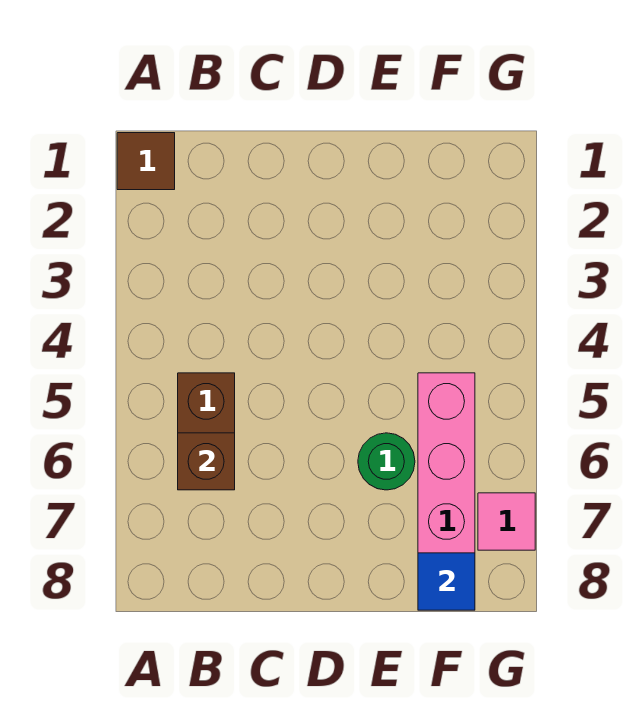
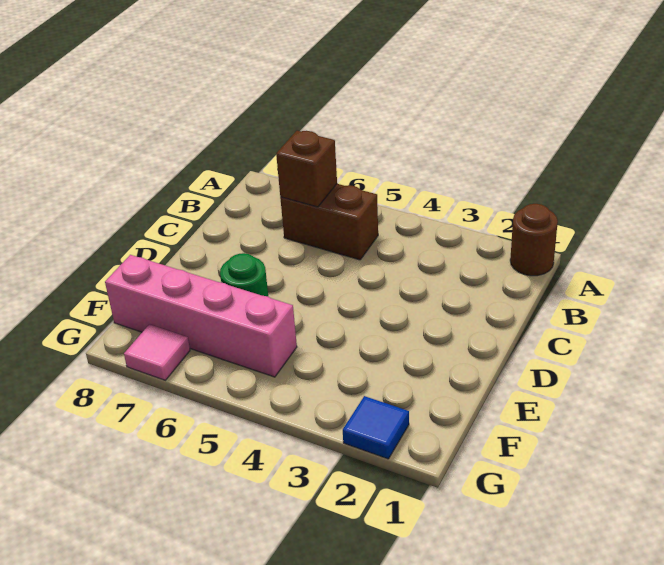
brown tile A1 level 1 -> brown round brick A1 level 1
blue tile F8 level 2 -> blue tile G2 level 1

